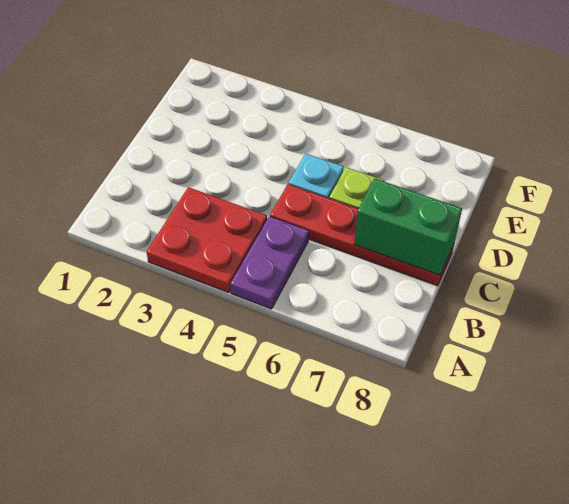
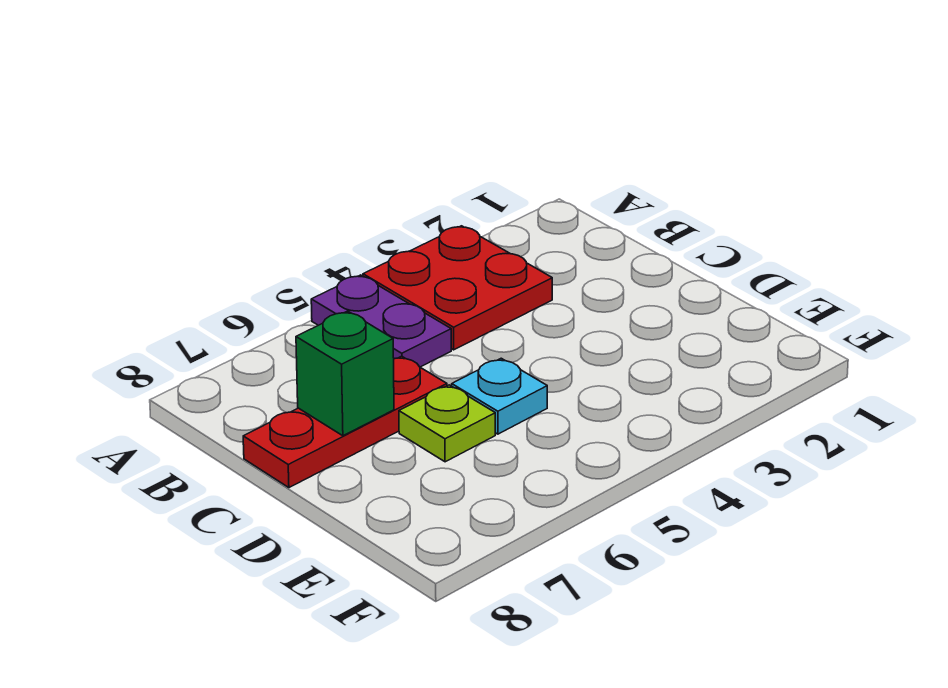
red plate C5:C8 level 1 -> red plate C6:C8 level 1
green brick C7:C8 level 2 -> green brick C7 level 2

